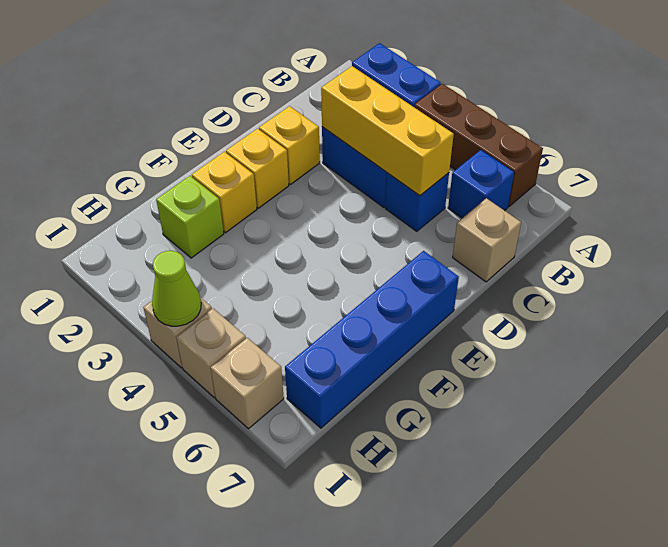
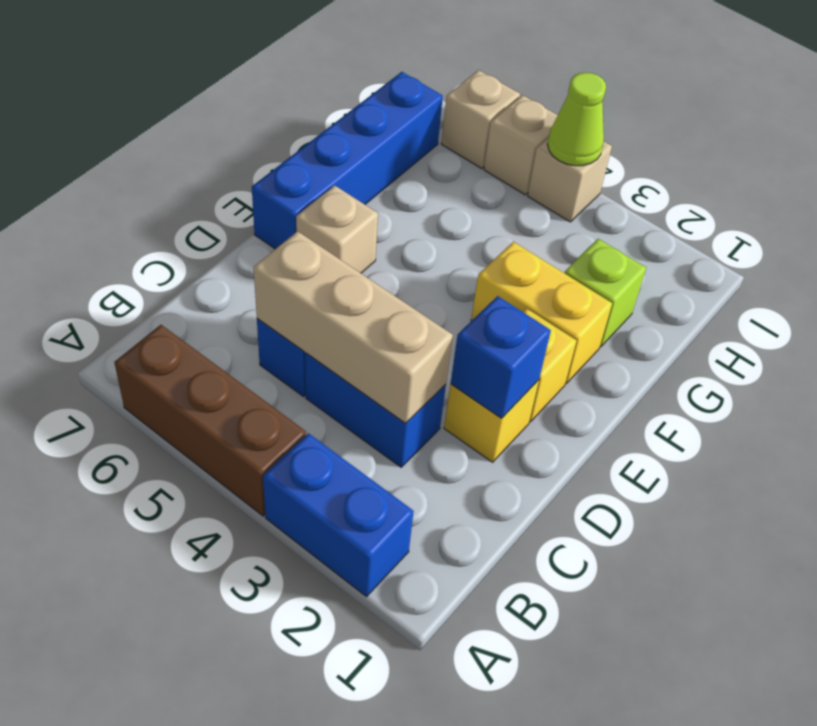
blue brick B6 level 1 -> blue brick D2 level 2
yellow brick C3:C5 level 2 -> tan brick C3:C5 level 2
tan brick C7 level 1 -> tan brick E6 level 1
yellow brick F2 level 1 -> yellow brick F2:F3 level 1

